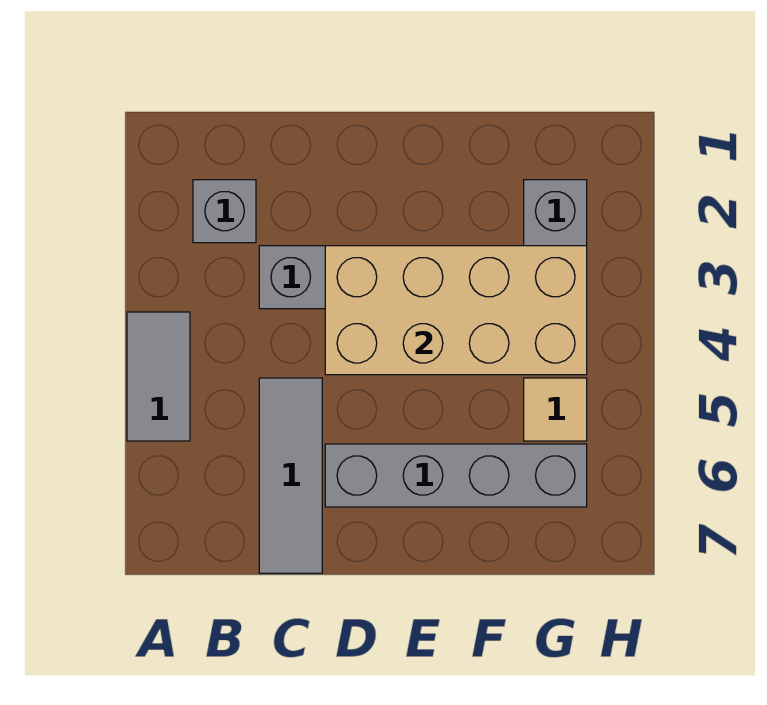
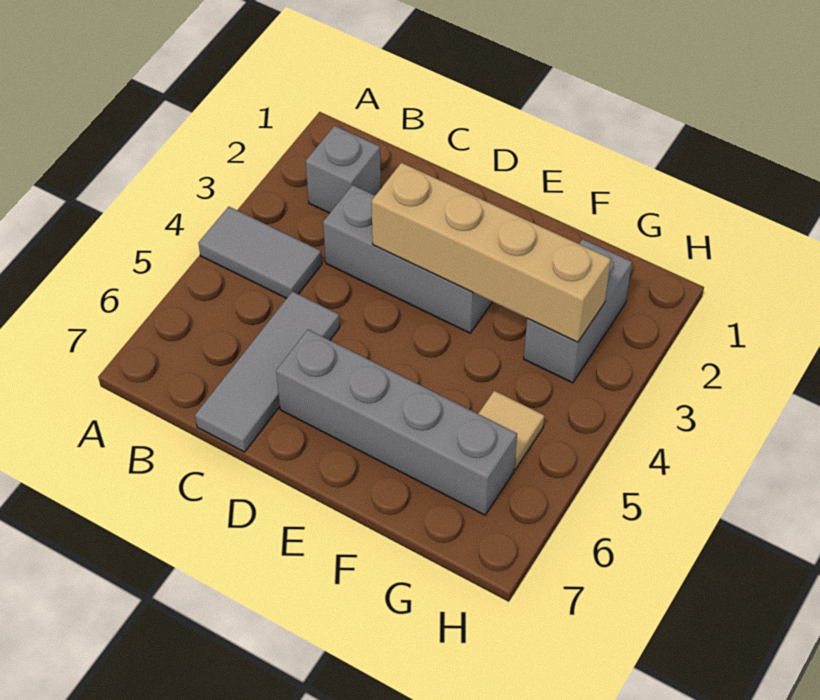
grey tile A4:A5 level 1 -> grey tile A4:B4 level 1
tan brick D3:G4 level 2 -> tan brick D3:G3 level 2

